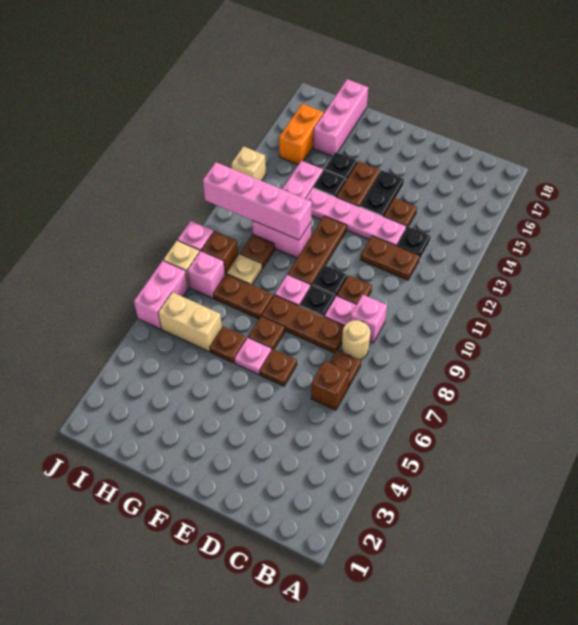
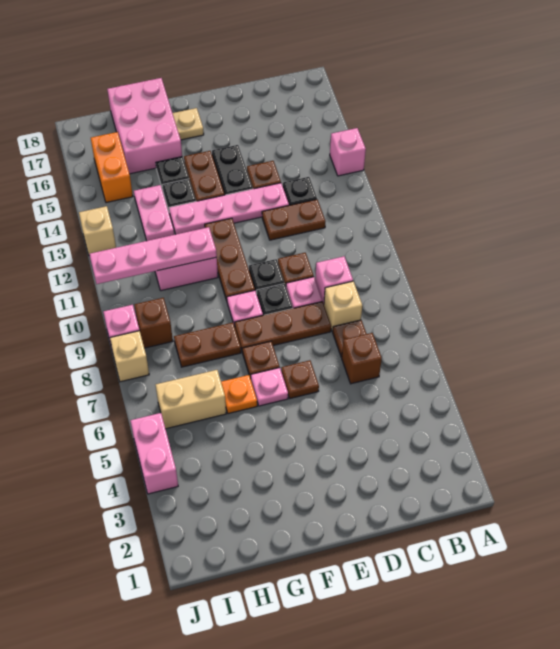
tan round brick C8 level 1 -> tan brick C8 level 1
brown plate G6 level 1 -> orange plate G6 level 1
pink brick G11:J11 level 2 -> pink plate G11:J11 level 2
tan plate H9 level 1 -> tan plate F17 level 1
brown plate H10 level 1 -> none
pink brick H16:H18 level 1 -> pink brick G16:H18 level 1
pink brick I8 level 1 -> pink brick A14 level 1
pink brick J6:J7 level 1 -> pink brick J4:J5 level 1

